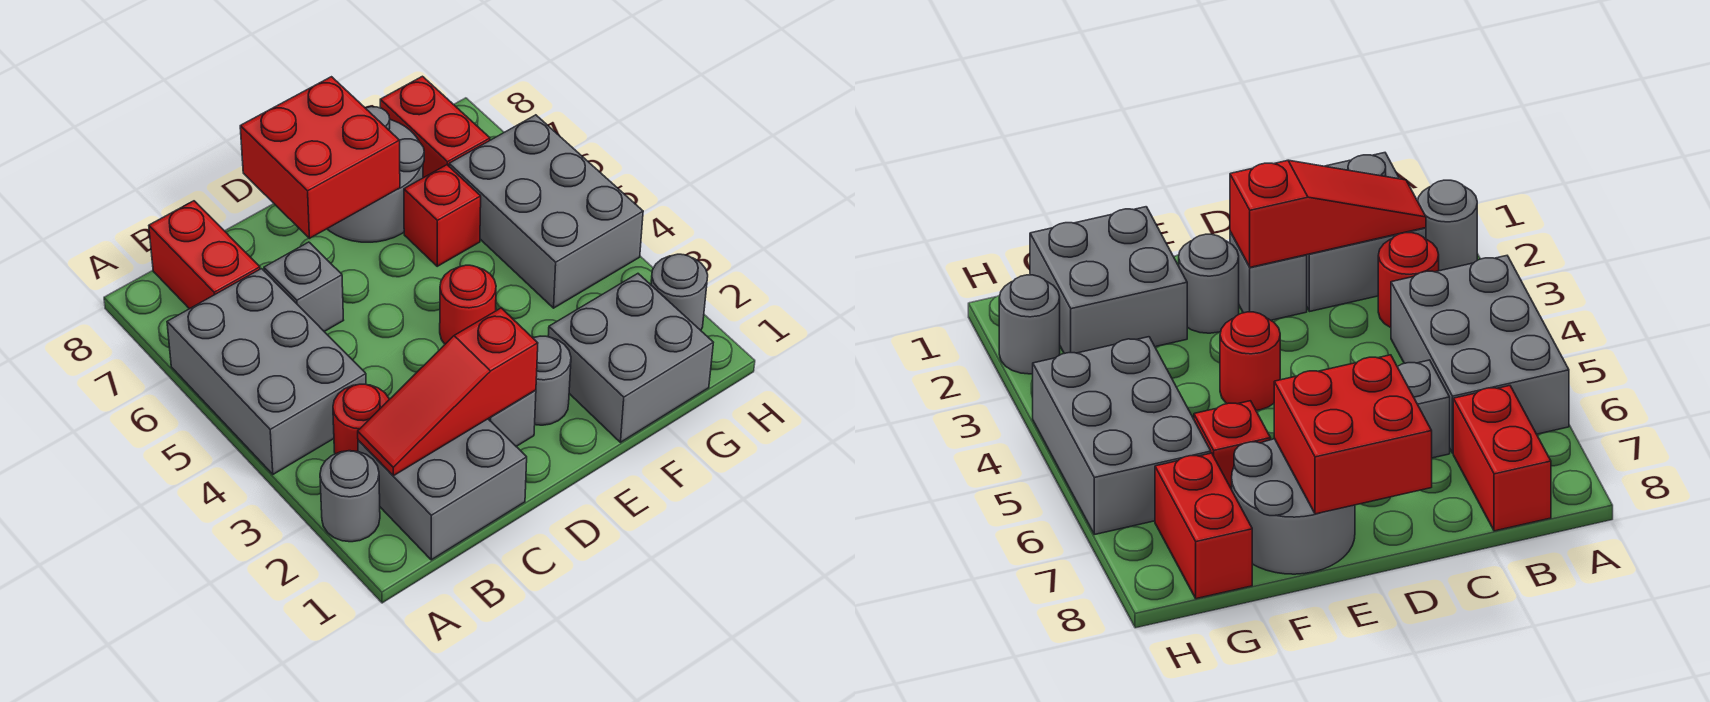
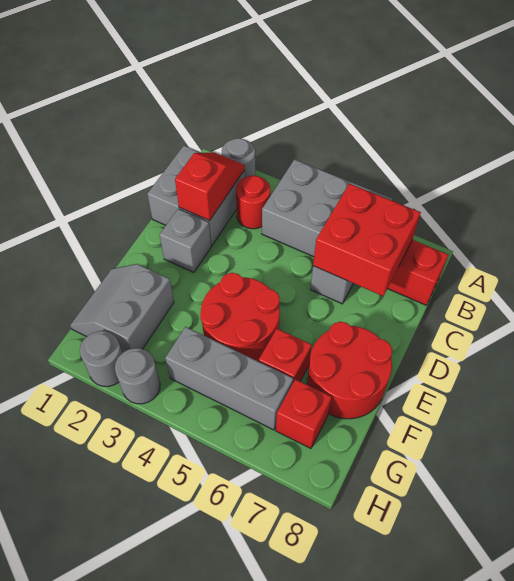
red slope B2:D2 level 2 top D -> red slope B2:C2 level 2 top C
red brick D7:E8 level 2 -> red brick B6:C7 level 2
grey round brick E2 level 1 -> grey round brick H3 level 1
red round brick E4 level 1 -> red round brick E4:F5 level 1
grey round brick E7:F8 level 1 -> red round brick E7:F8 level 1
grey brick F1:G2 level 1 -> grey slope F1:G2 level 1 top 2
grey brick G4:H6 level 1 -> grey brick G4:G6 level 1
red brick G7:G8 level 1 -> red brick G7 level 1

